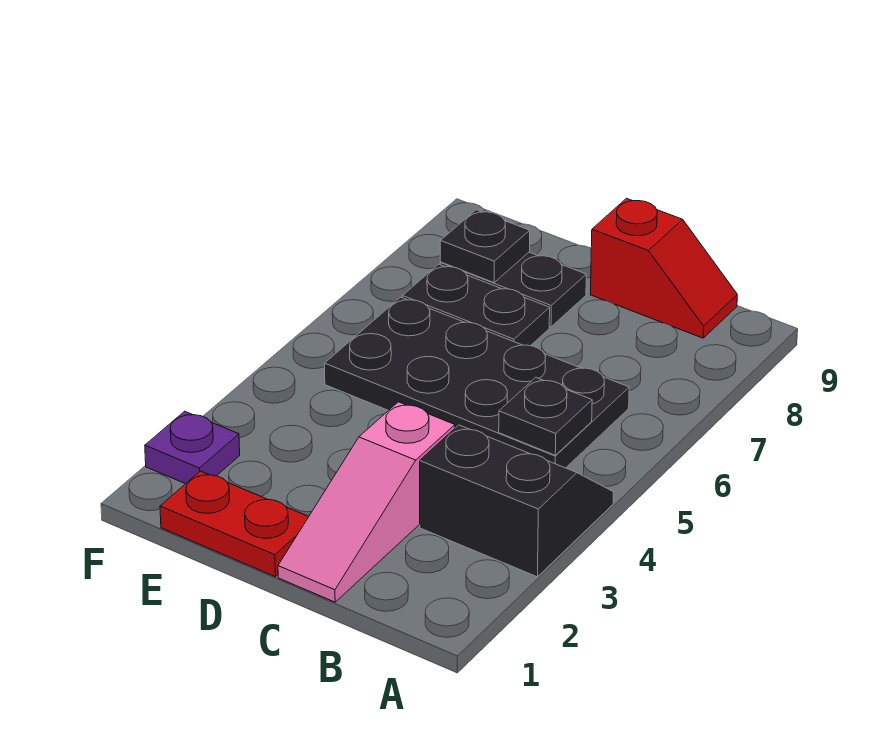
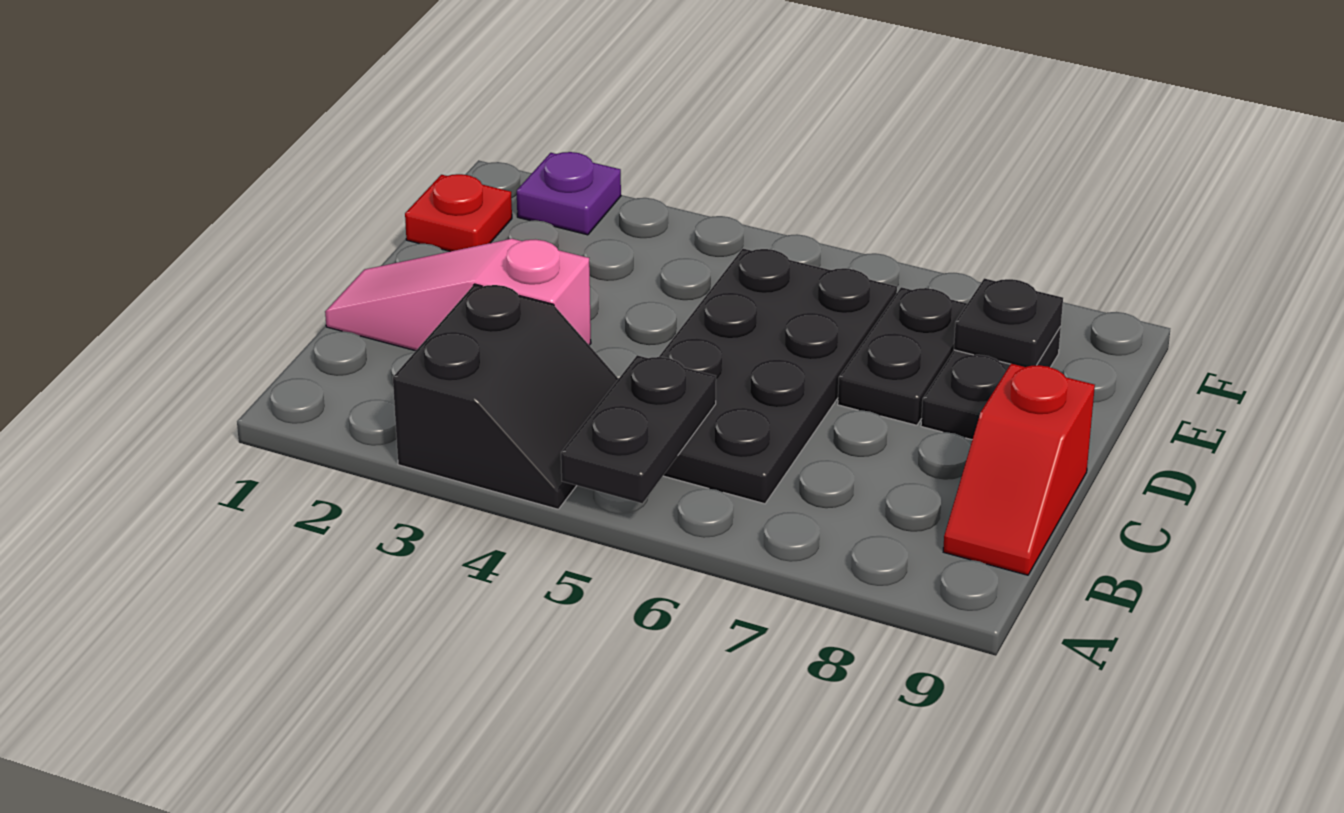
black plate B5 level 2 -> black plate A5:B5 level 2
red plate D1:E1 level 1 -> red plate E1 level 1

